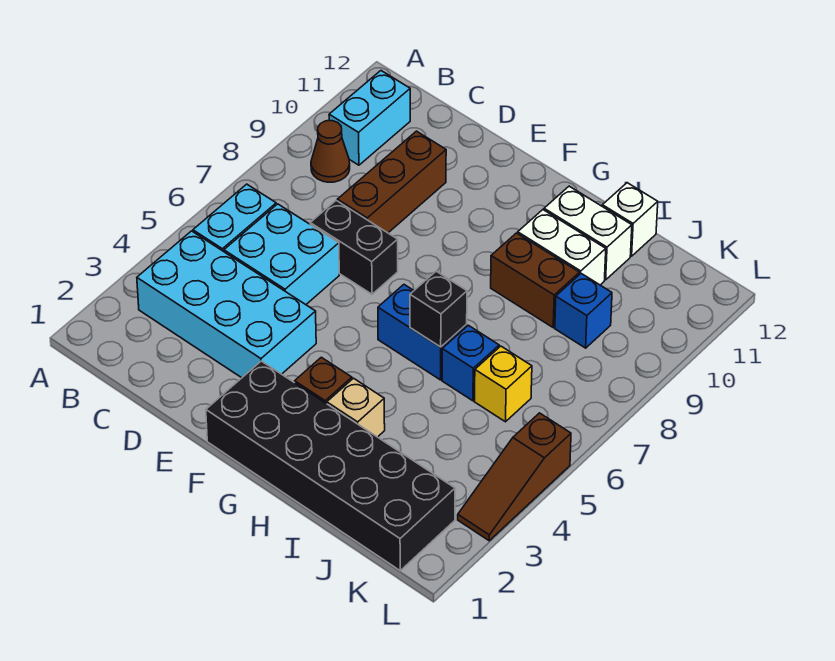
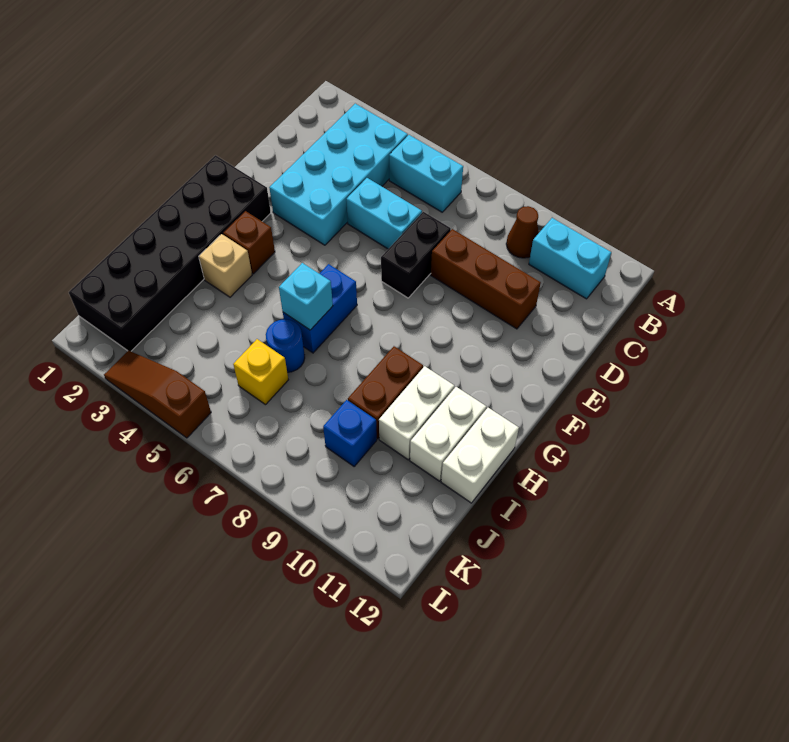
cyan brick C5:D6 level 1 -> cyan brick D5:D6 level 1
black brick H6 level 2 -> cyan brick H6 level 2
blue brick I6 level 1 -> blue round brick I6 level 1
white brick I12 level 1 -> white brick H12:I12 level 1

